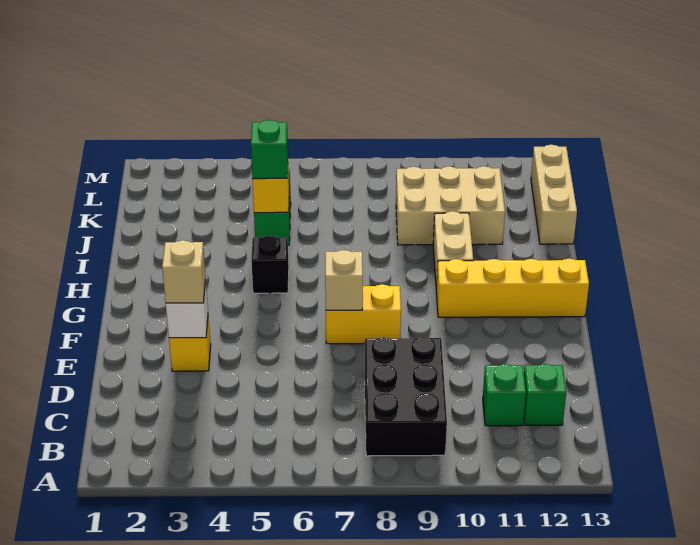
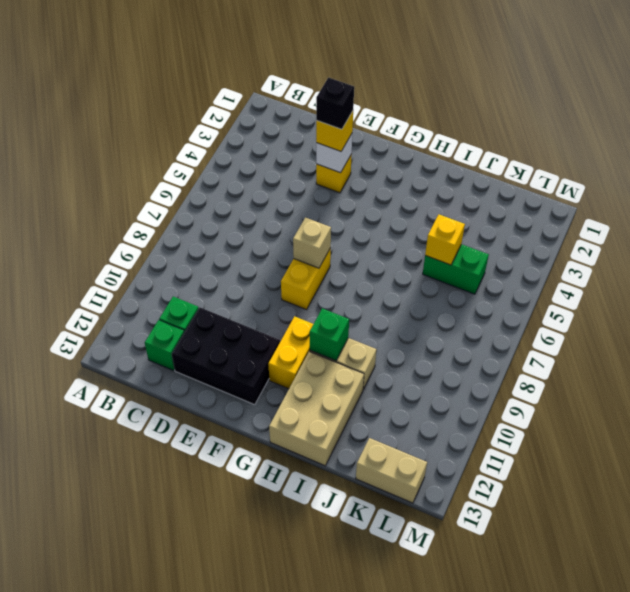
black brick B8:D9 level 1 -> black brick D11:F12 level 1
tan brick E3 level 3 -> yellow brick E3 level 3
yellow brick G10:G13 level 1 -> yellow brick G10:G11 level 1
black brick H5 level 1 -> black brick E3 level 4
green brick J5 level 3 -> green brick H10 level 2
tan brick J9:K11 level 1 -> tan brick H11:I13 level 1
tan brick J13:L13 level 1 -> tan brick K13:L13 level 1

